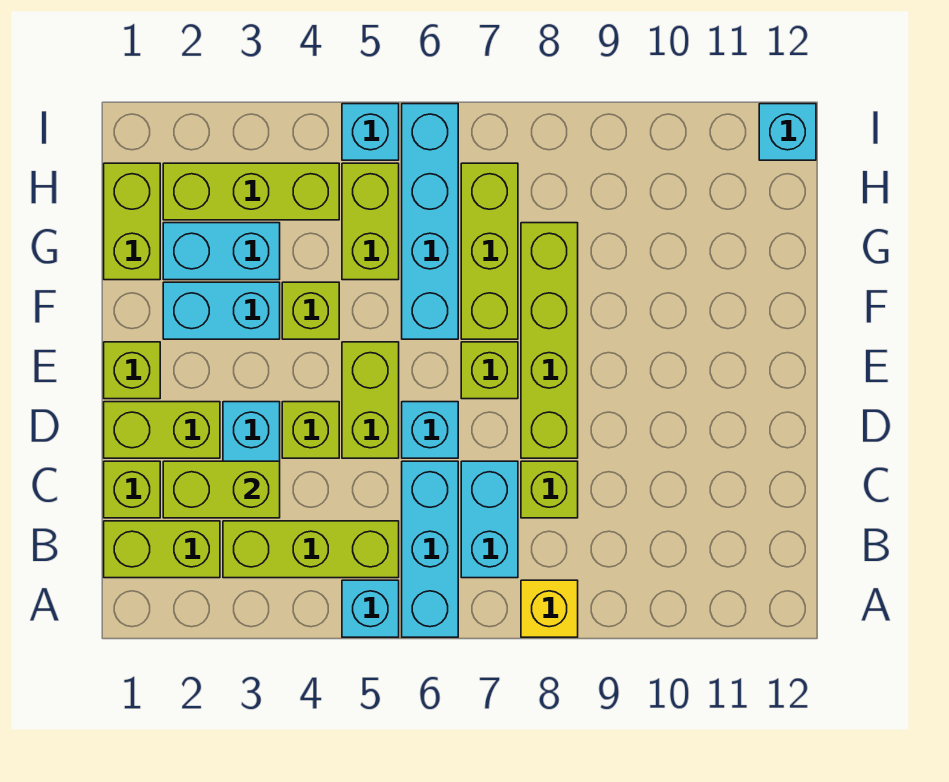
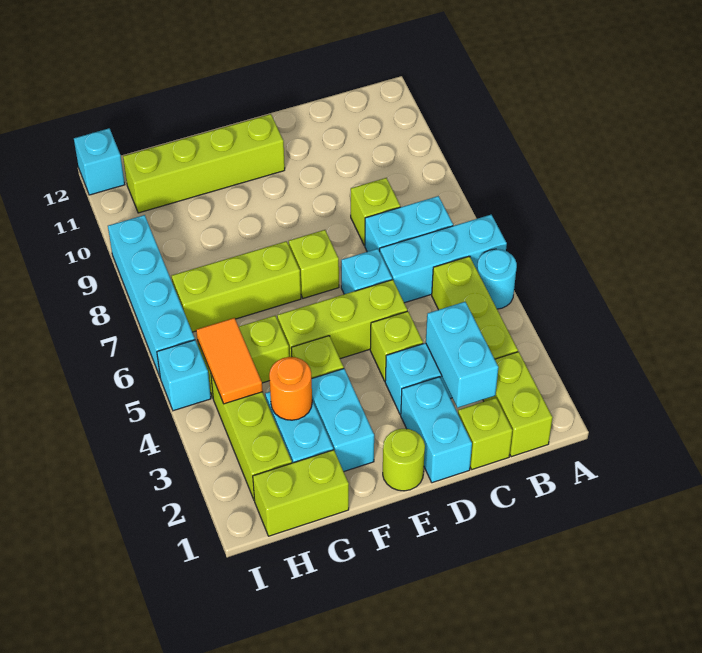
cyan brick A5 level 1 -> cyan round brick A5 level 1
yellow brick A8 level 1 -> none
lime brick C2:C3 level 2 -> cyan brick C2:C3 level 2
lime brick D1:D2 level 1 -> cyan brick D1:D2 level 1
lime brick D5:E5 level 1 -> lime brick D5:F5 level 1
lime brick D8:G8 level 1 -> lime brick E11:H11 level 1
lime brick E1 level 1 -> lime round brick E1 level 1
cyan brick F6:I6 level 1 -> cyan brick I6:I9 level 1
none -> orange round brick G3 level 2
none -> orange tile H4:H5 level 2

